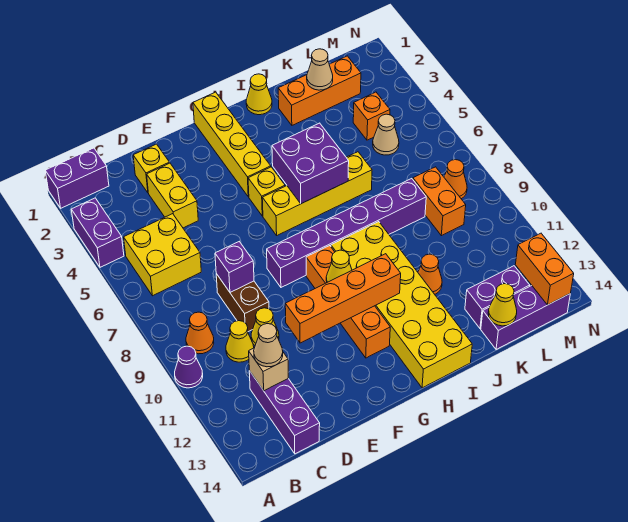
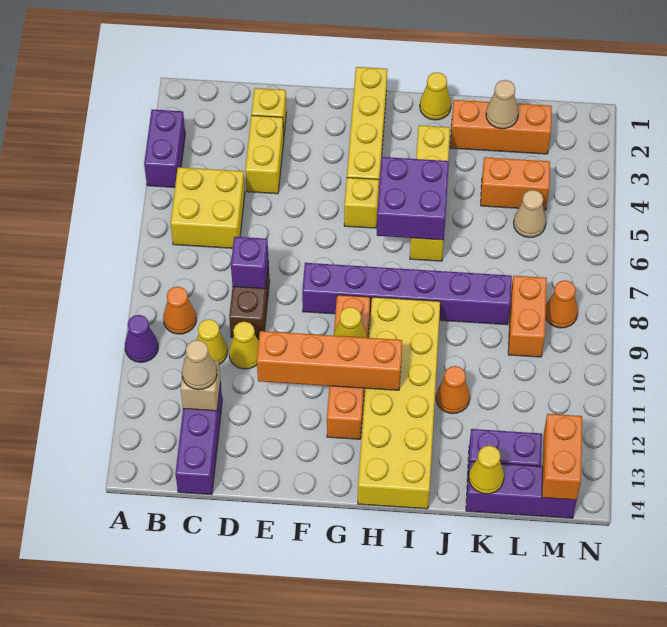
purple brick A1:B1 level 1 -> none
yellow brick G6:J6 level 1 -> yellow brick I3:I6 level 1
orange brick L4 level 1 -> orange brick K4:L4 level 1

